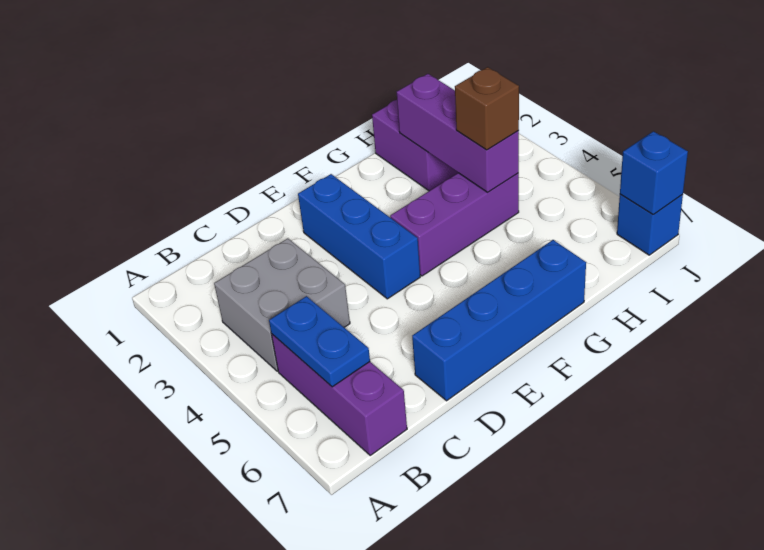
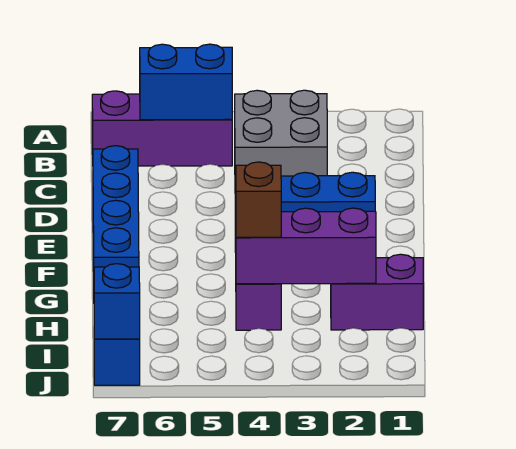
blue plate B5:B6 level 2 -> blue brick B5:B6 level 2

